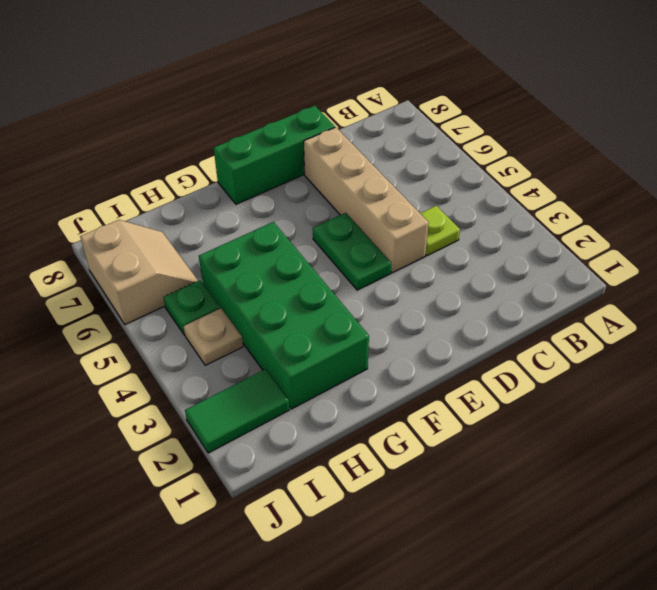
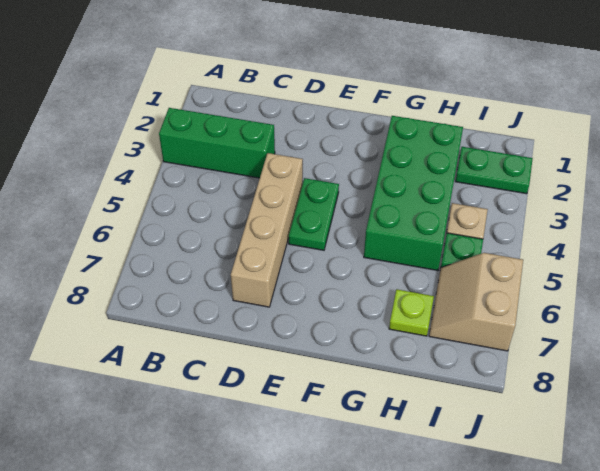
lime plate C4 level 1 -> lime plate H7 level 1
green brick D8:F8 level 1 -> green brick A3:C3 level 1
green tile I2:J2 level 1 -> green plate I2:J2 level 1

